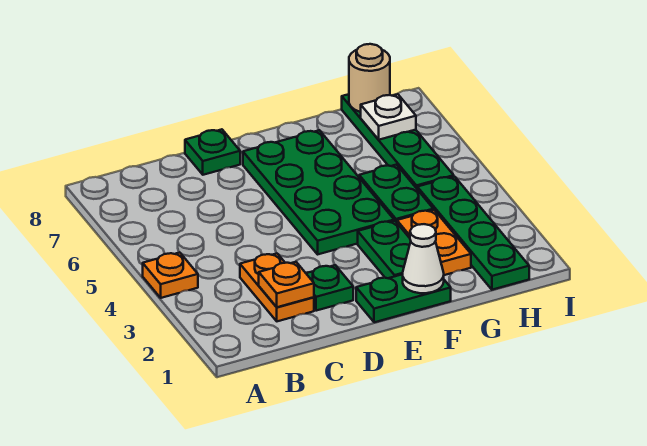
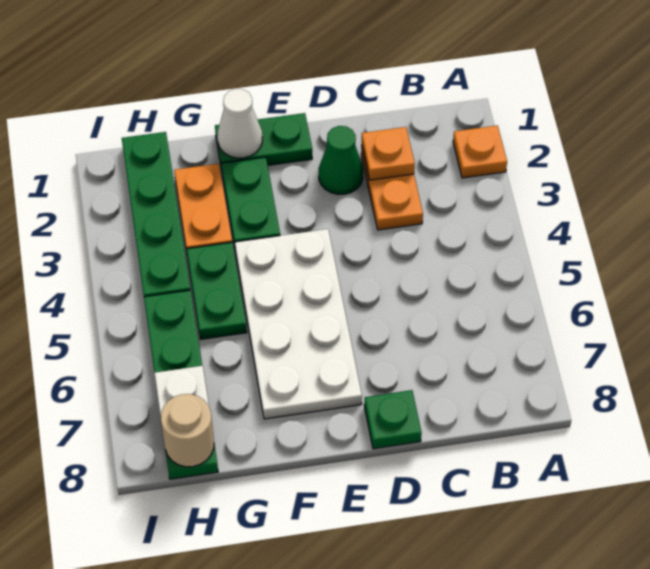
orange plate A4 level 1 -> orange plate A2 level 1
green plate D2 level 1 -> green cone D2 level 1
green plate E4:F7 level 1 -> white plate E4:F7 level 1

